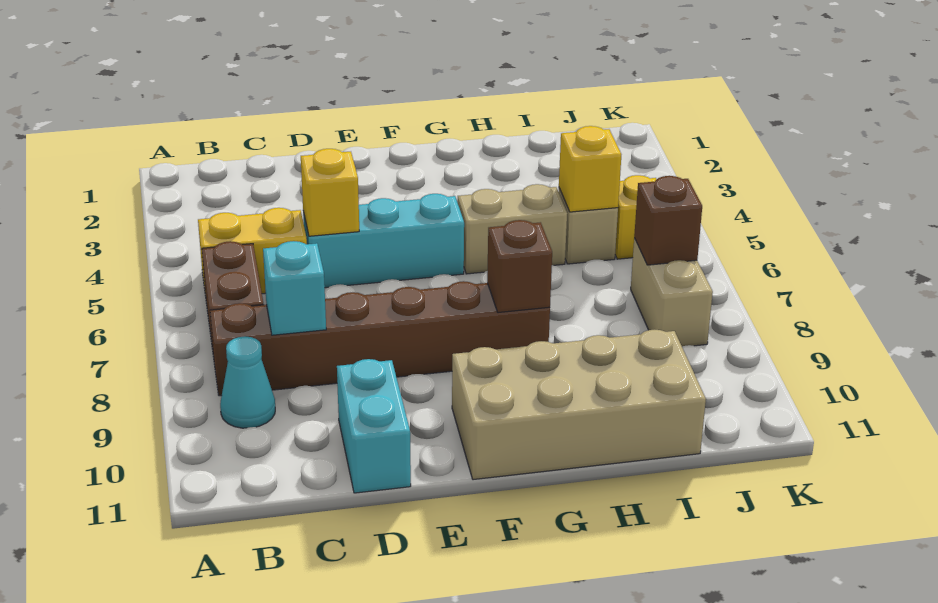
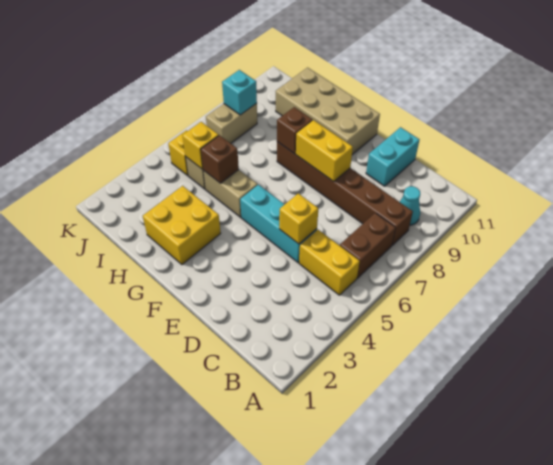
cyan brick C8 level 2 -> cyan brick J8 level 2
none -> yellow brick E8:F8 level 2
none -> yellow brick G2:H3 level 1
brown brick J7 level 2 -> brown brick H5 level 2

